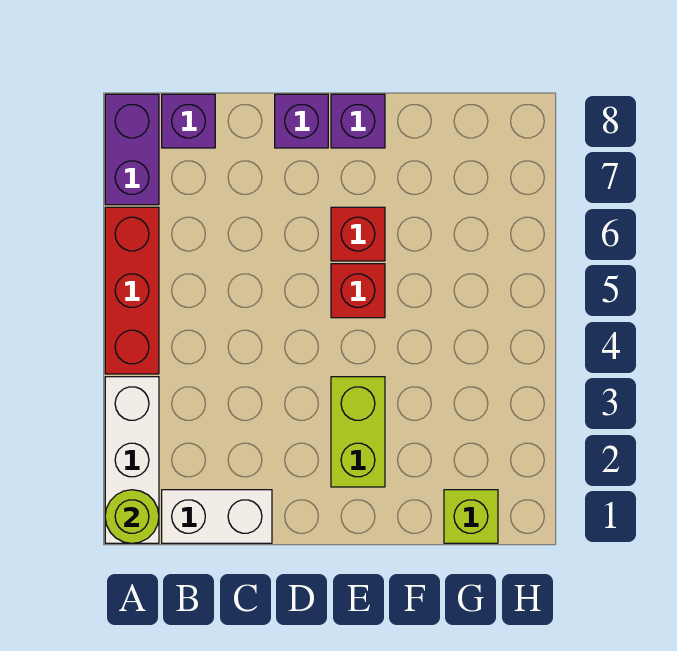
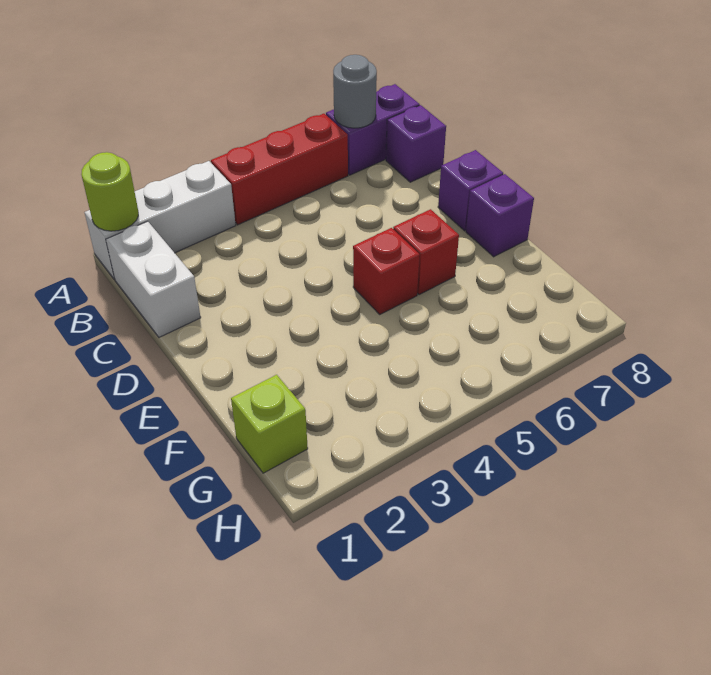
none -> grey round brick A7 level 2
lime brick E2:E3 level 1 -> none

